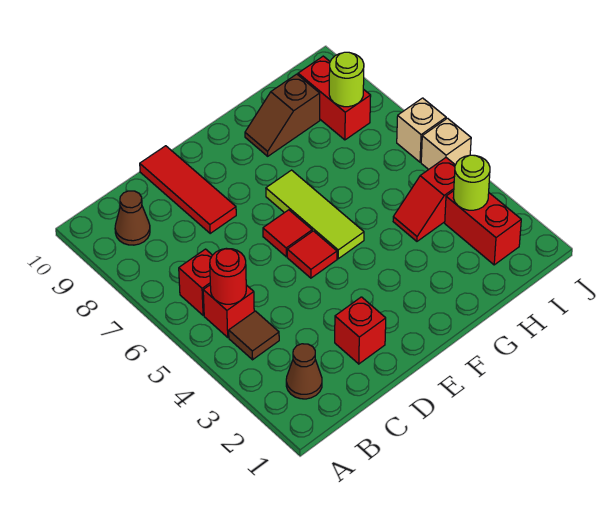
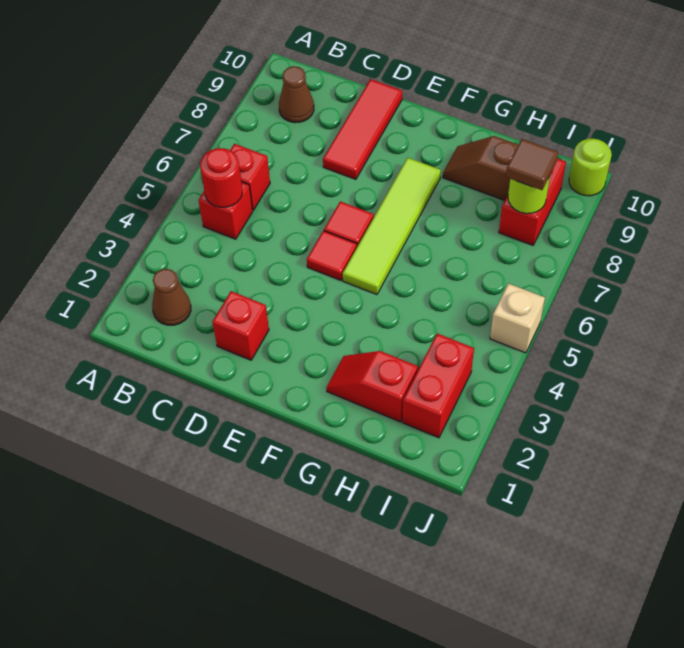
brown tile B4 level 1 -> brown tile I8 level 3
lime tile F5:F7 level 1 -> lime tile F5:F8 level 1
red slope H4:I4 level 1 top I -> red slope G2:H2 level 1 top H
lime round brick I3 level 2 -> lime round brick J10 level 1
tan brick J6 level 1 -> none

